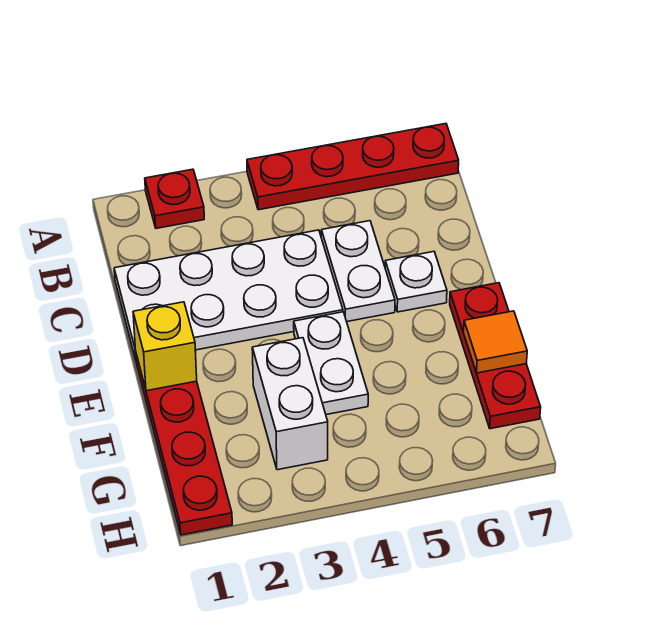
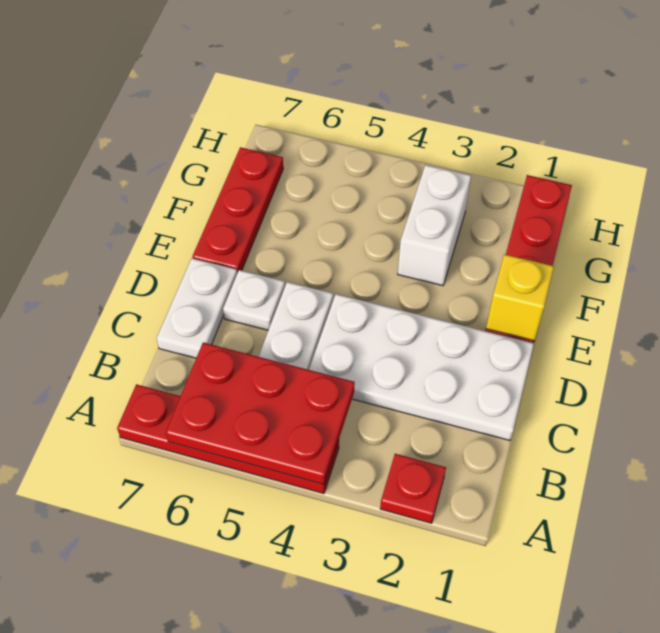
none -> red plate A4:B6 level 2
white plate E4:F4 level 1 -> white plate C7:D7 level 1
orange tile F7 level 2 -> none

